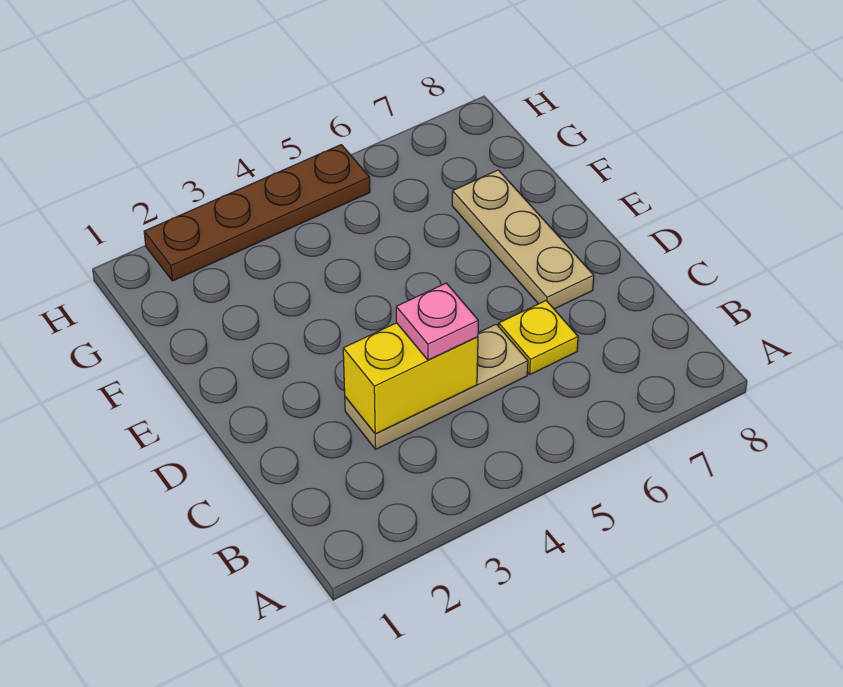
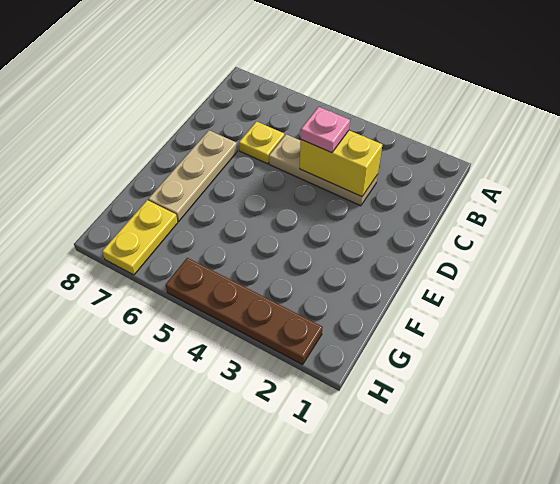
none -> yellow plate G7:H7 level 1

